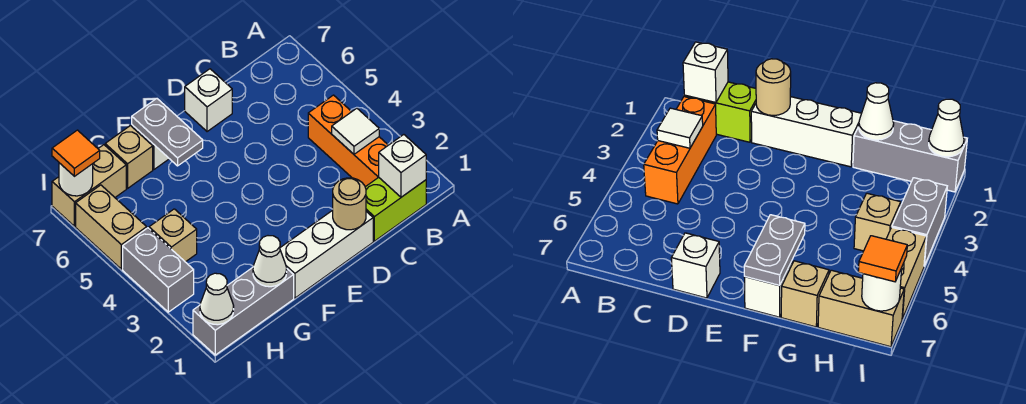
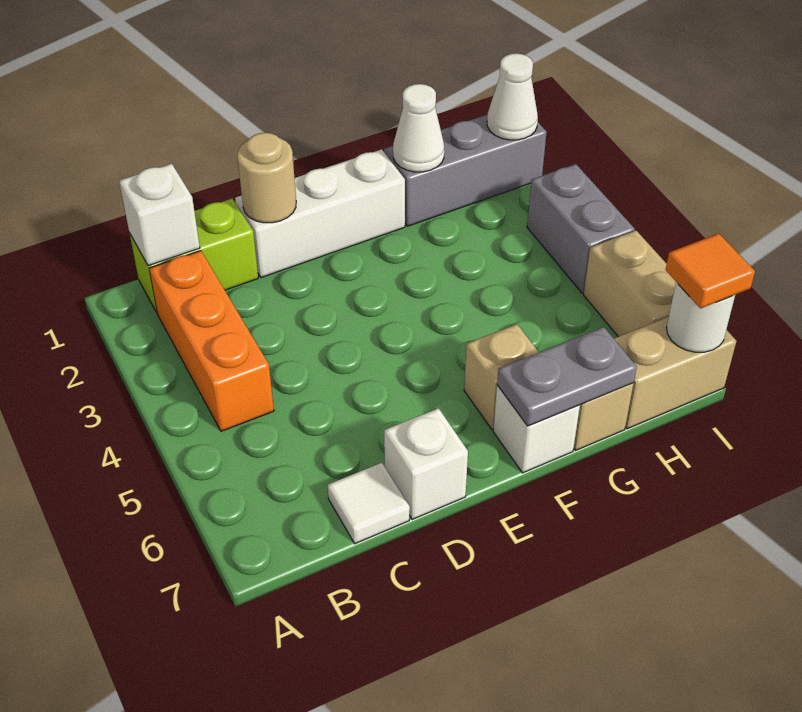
white tile B3 level 2 -> white tile C7 level 1
grey plate F6:F7 level 2 -> grey plate F7:G7 level 2
tan brick H4 level 1 -> tan brick F6 level 1

